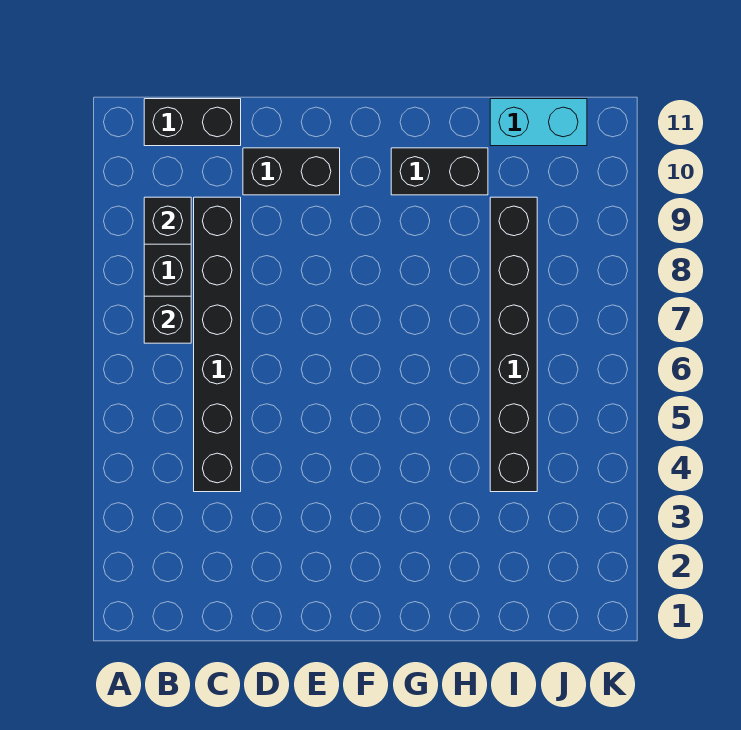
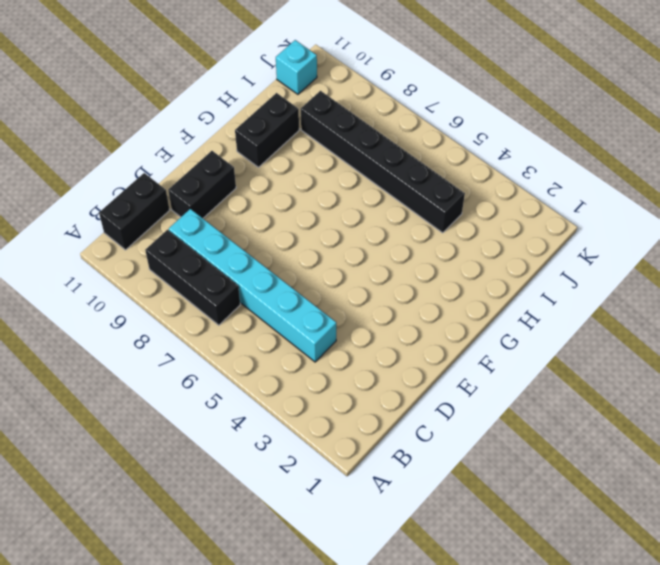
black brick B7 level 2 -> none
black brick B9 level 2 -> none
black brick C4:C9 level 1 -> cyan brick C4:C9 level 1
cyan brick I11:J11 level 1 -> cyan brick J11 level 1

